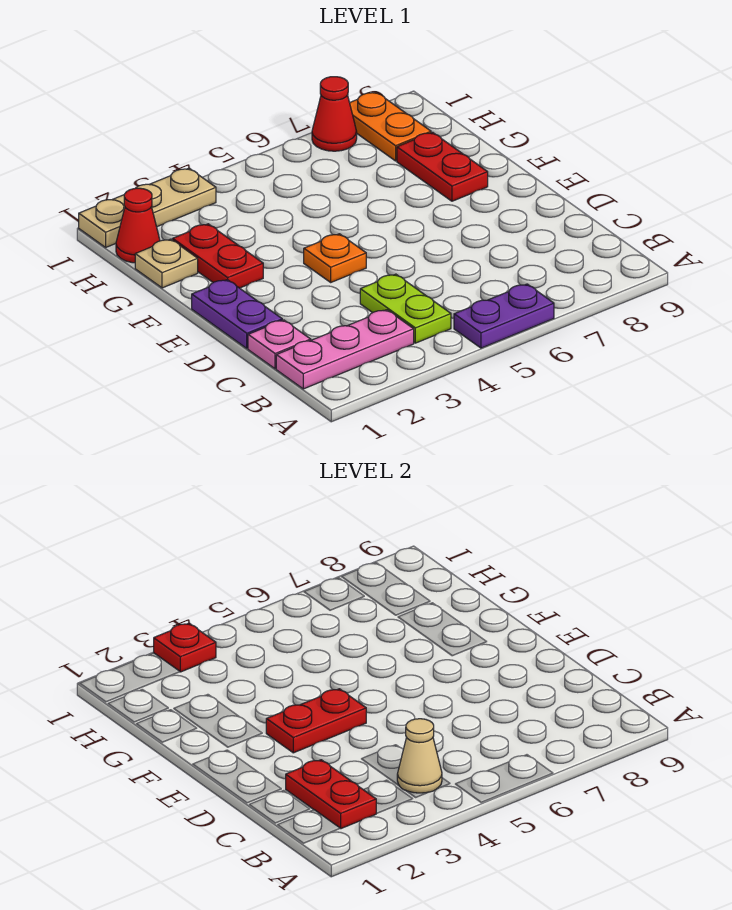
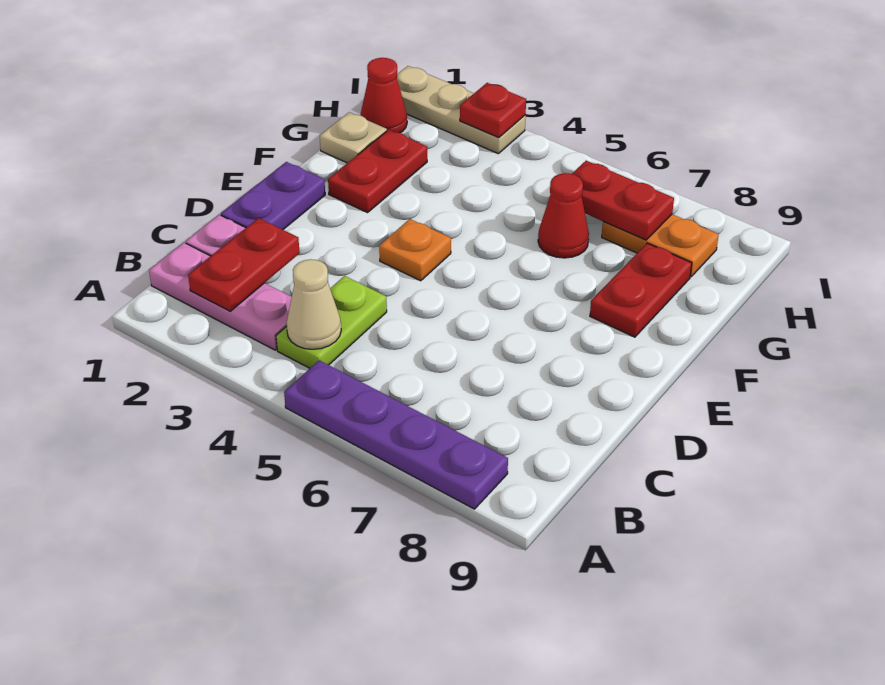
purple plate A5:A6 level 1 -> purple plate A5:A8 level 1
red plate E3:E4 level 2 -> red plate H6:H7 level 2
orange plate H8:I8 level 1 -> orange plate H7:H8 level 1
red cone I7 level 1 -> red cone G6 level 1

